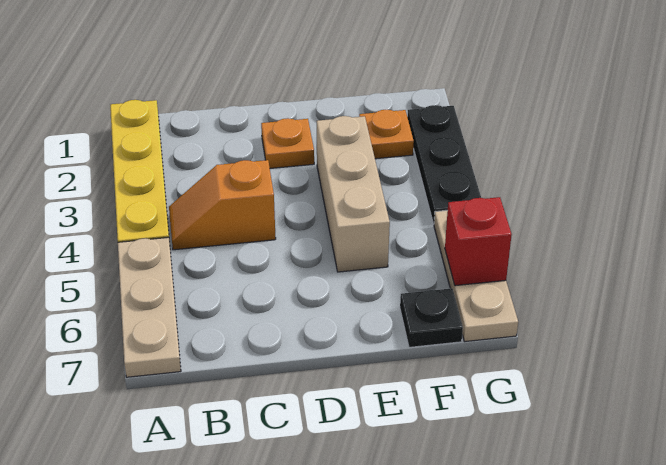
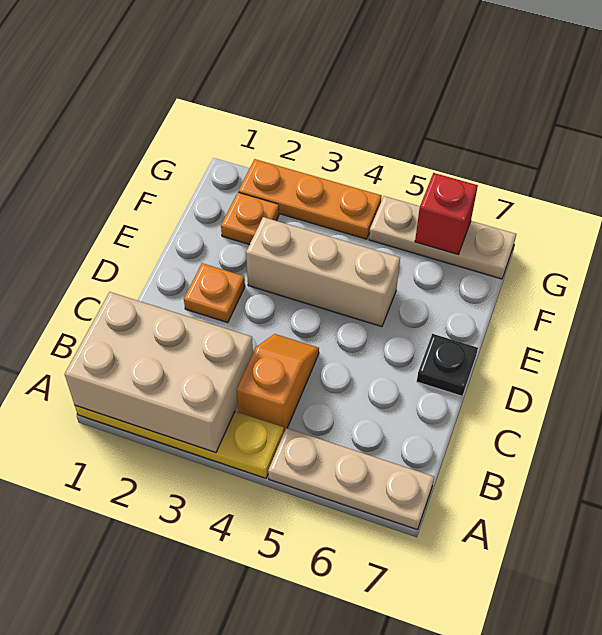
none -> tan brick A1:B3 level 2
orange slope B4:C4 level 1 top C -> orange slope B4:C4 level 1 top B
black plate F7 level 1 -> black plate D7 level 1
black plate G2:G4 level 1 -> orange plate G2:G4 level 1

